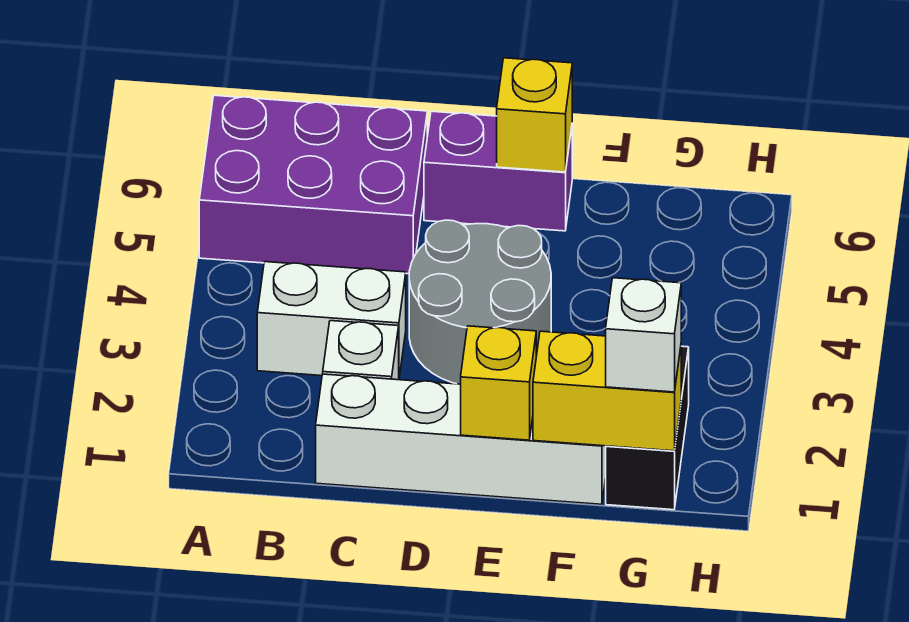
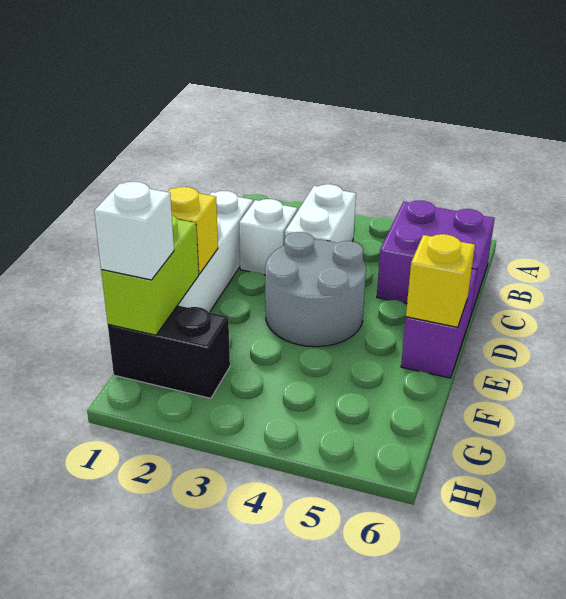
purple brick A5:C6 level 1 -> purple brick B5:C6 level 1
yellow brick F1:G1 level 2 -> lime brick F1:G1 level 2

